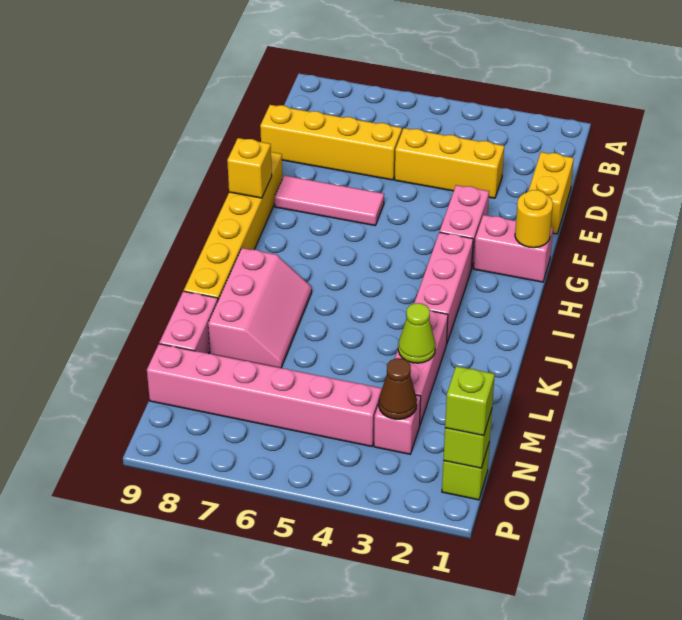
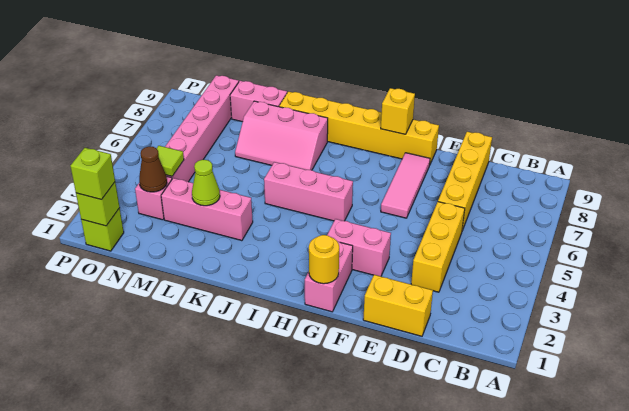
pink brick H3:J3 level 1 -> pink brick H5:J5 level 1
none -> lime tile N4 level 2

